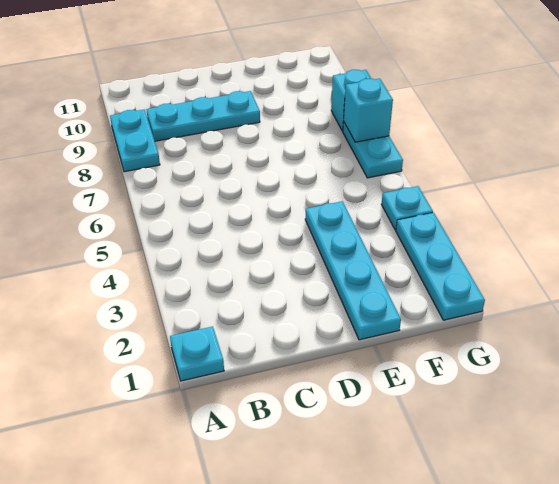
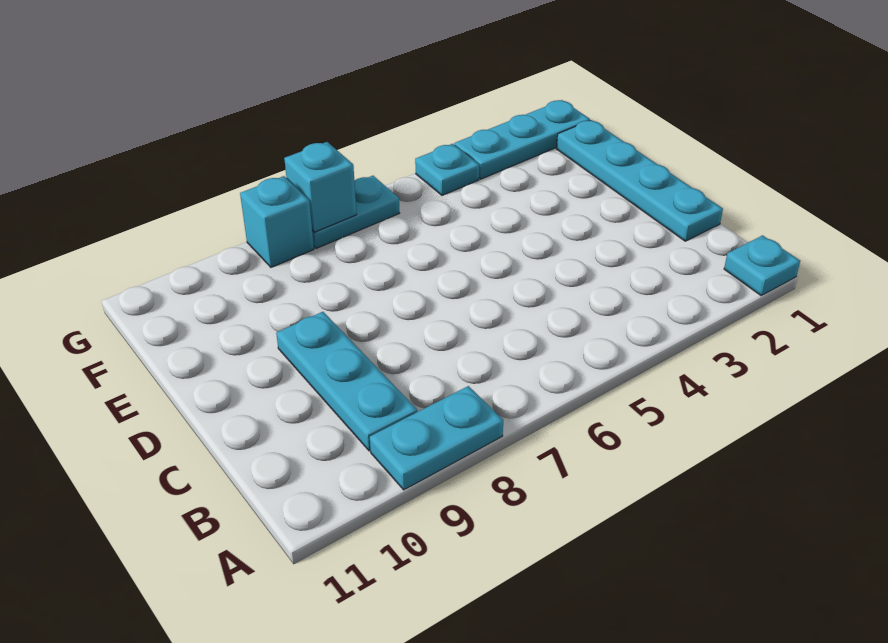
cyan plate E1:E4 level 1 -> cyan plate C1:F1 level 1

